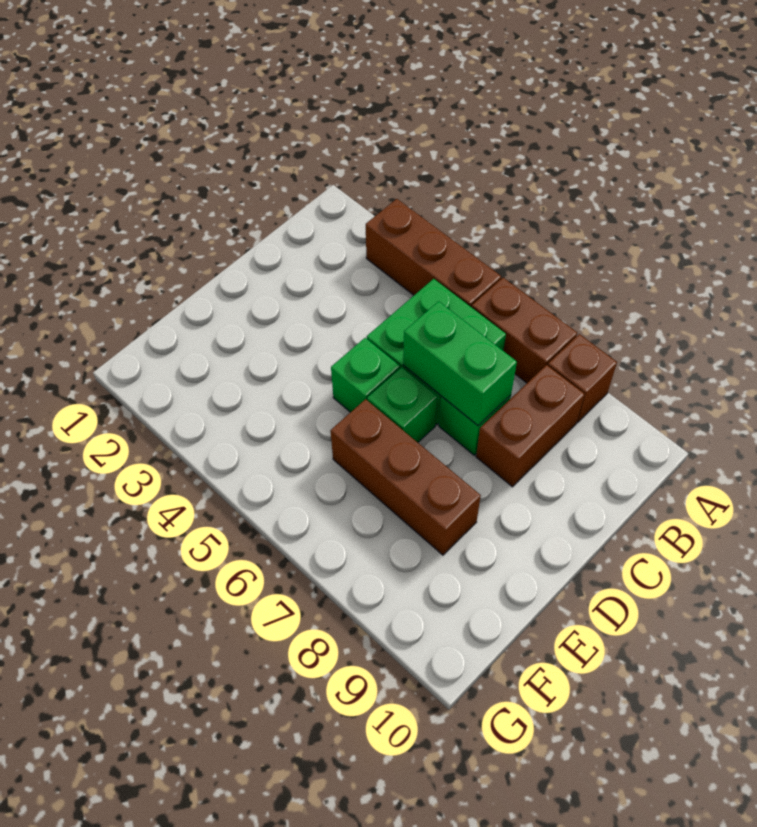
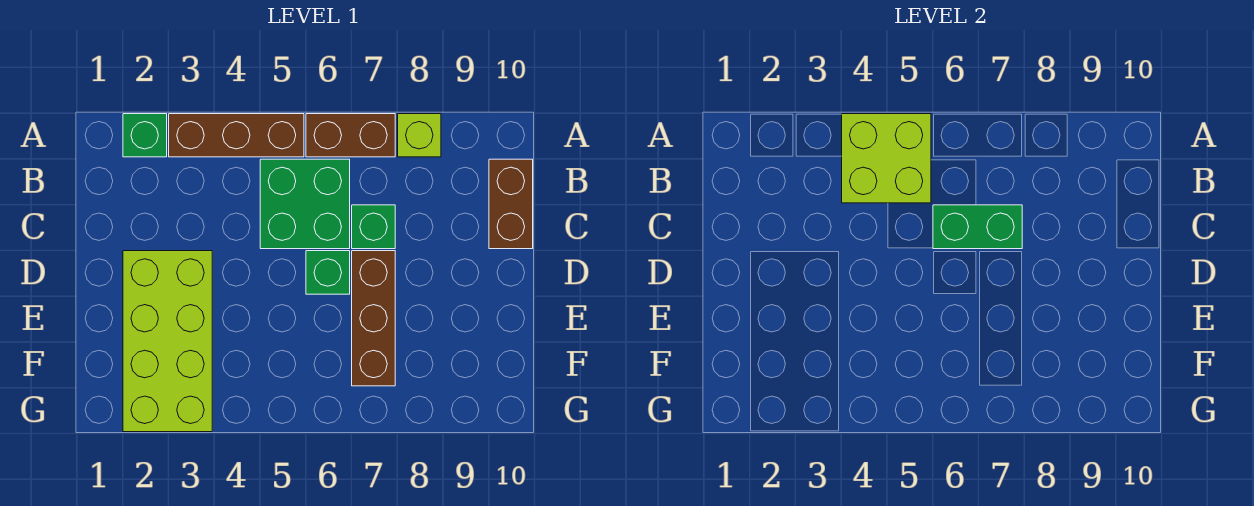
none -> lime brick A4:B5 level 2
brown brick A8 level 1 -> lime brick A8 level 1
brown brick B8:C8 level 1 -> brown brick B10:C10 level 1
none -> lime brick D2:G3 level 1
green brick D5 level 1 -> green brick A2 level 1
brown brick E6:E8 level 1 -> brown brick D7:F7 level 1

